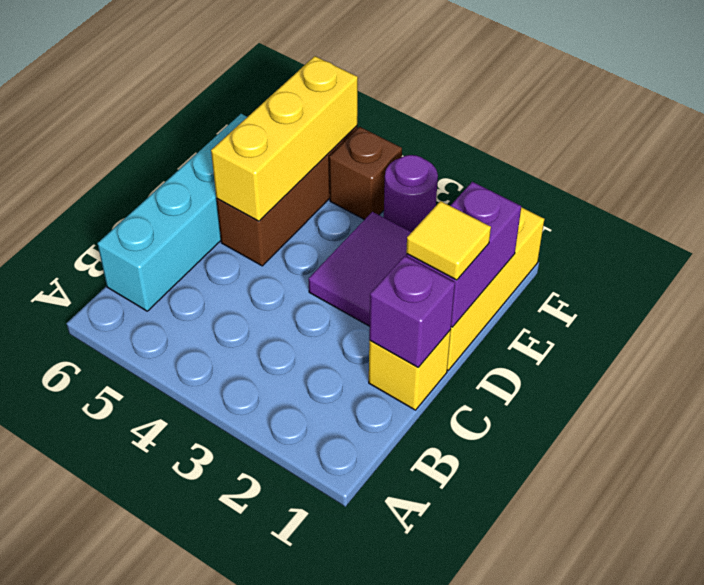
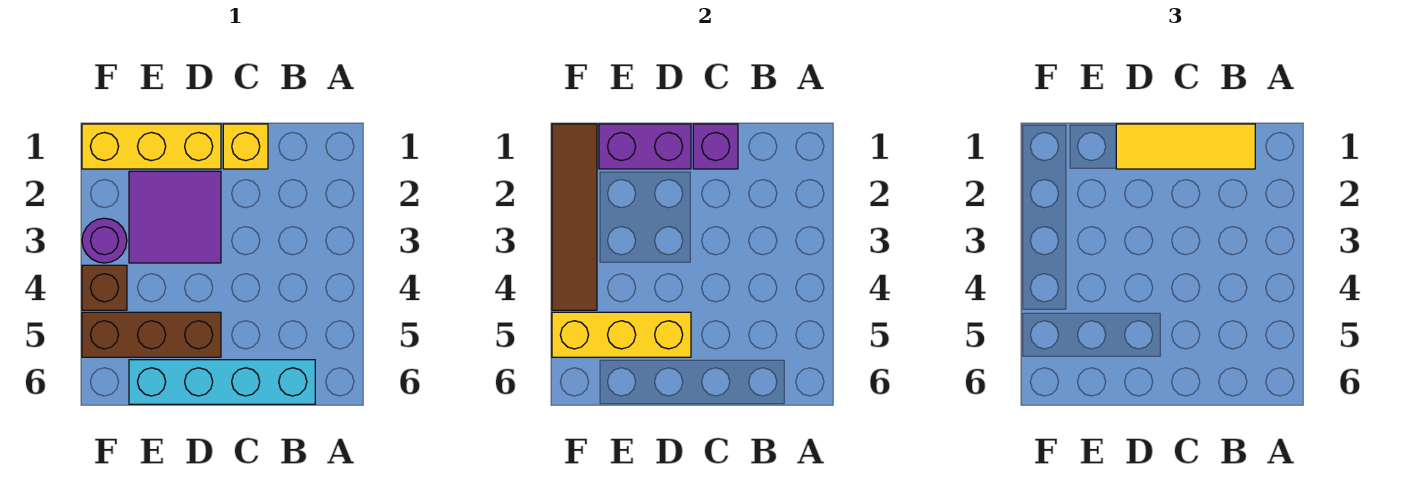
yellow tile D1 level 3 -> yellow tile B1:D1 level 3
none -> brown tile F1:F4 level 2

